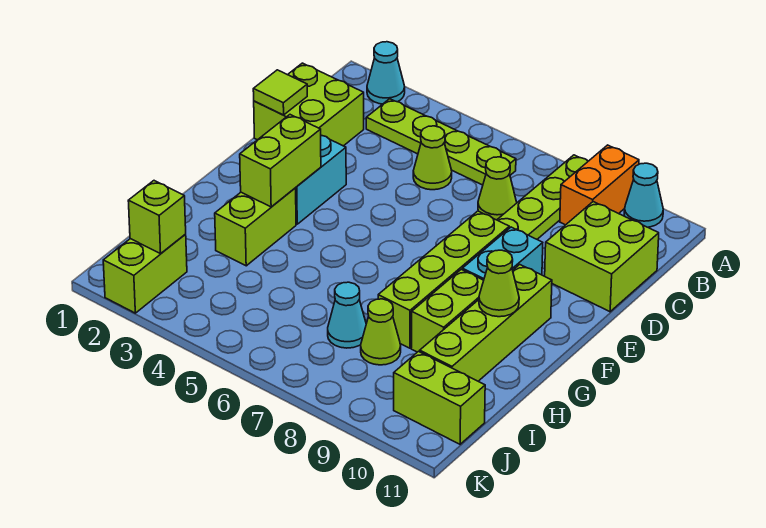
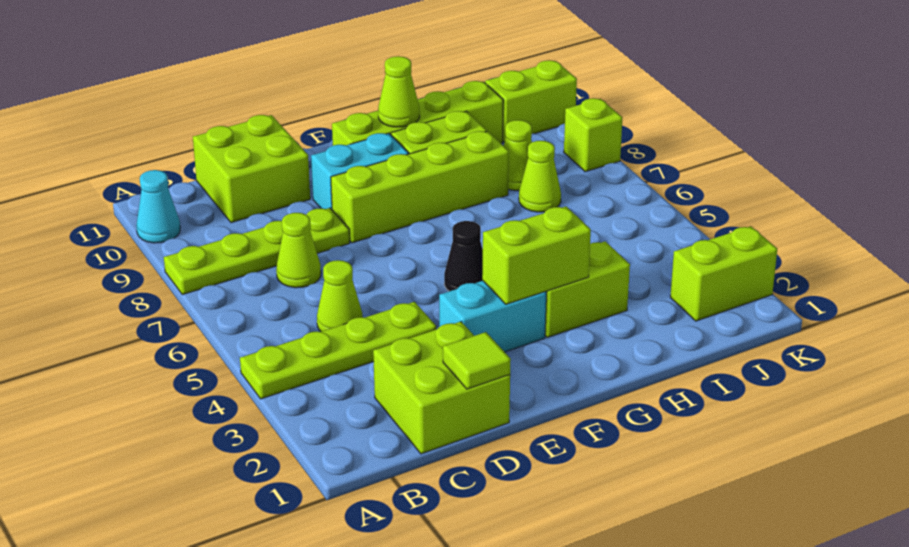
cyan cone A2 level 1 -> none
orange brick A9:B9 level 1 -> none
lime plate B3:B6 level 1 -> lime plate A4:D4 level 1
none -> black cone F5 level 1
cyan cone I7 level 1 -> lime cone I7 level 1
lime brick J2 level 2 -> lime brick K8 level 1
lime brick J10:J11 level 1 -> lime brick J10:K10 level 1

